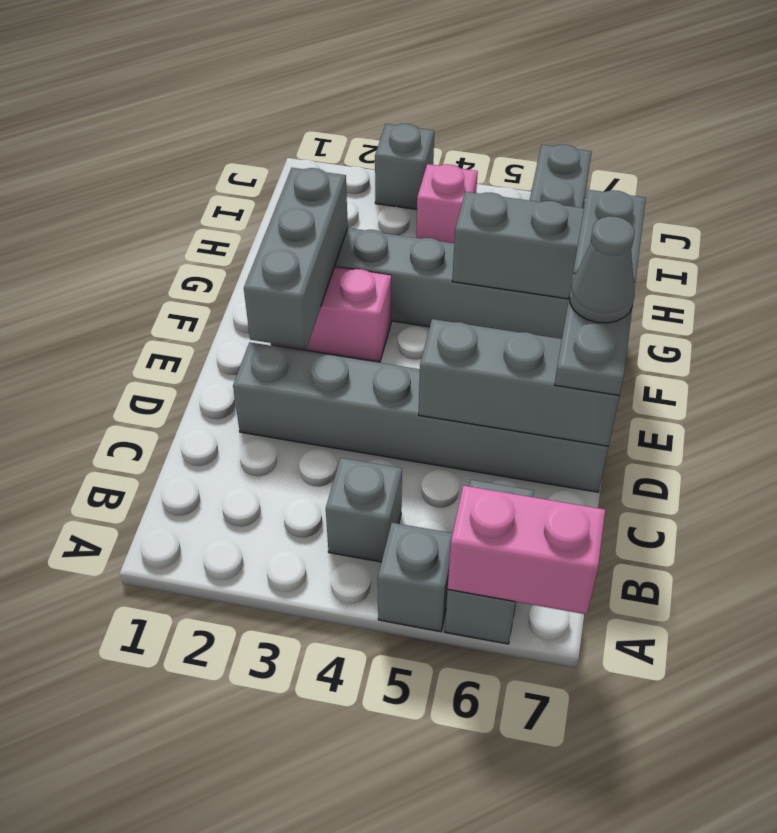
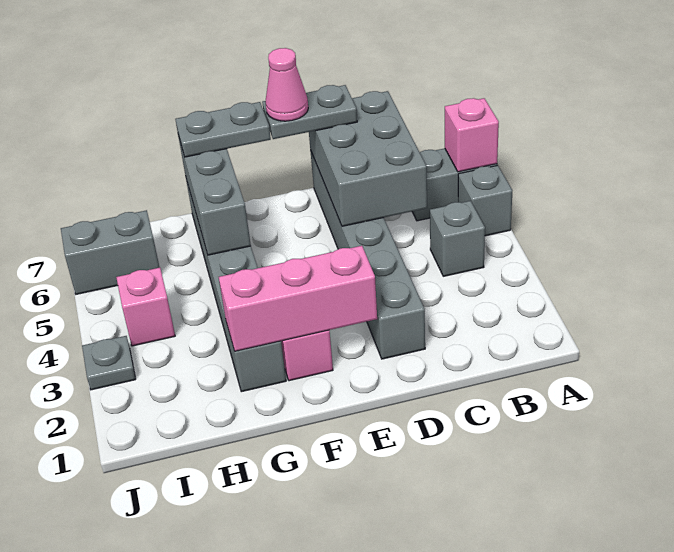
pink brick A6:A7 level 2 -> pink brick A6 level 2
grey brick D5:D7 level 2 -> grey brick C5:D7 level 2
grey brick E2:G2 level 2 -> pink brick E2:G2 level 2
grey cone E7 level 4 -> pink cone E7 level 4
grey brick J3 level 1 -> grey plate J3 level 1

